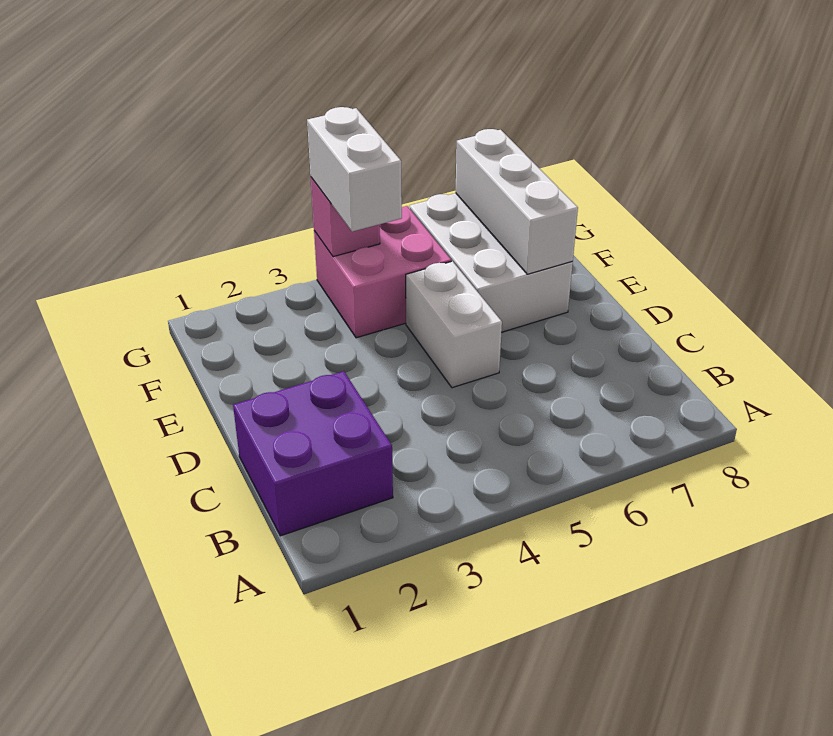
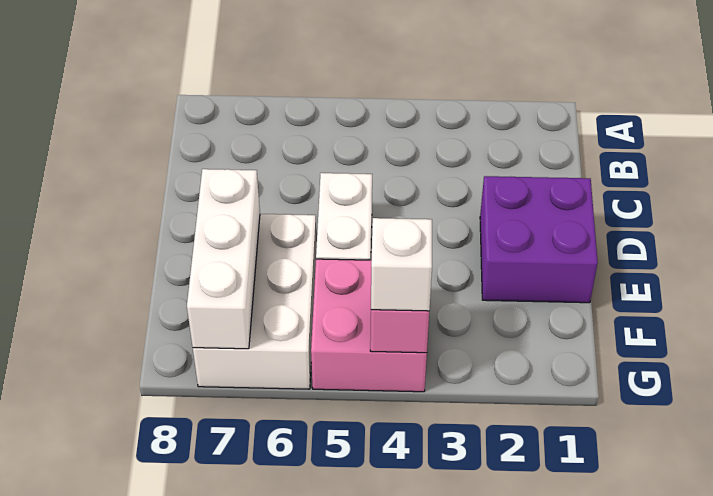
purple brick B1:C2 level 1 -> purple brick D1:E2 level 1
white brick F4:G4 level 3 -> white brick G4 level 3

